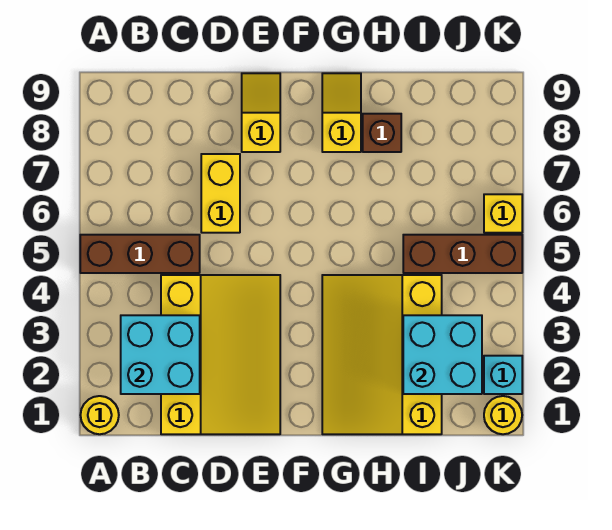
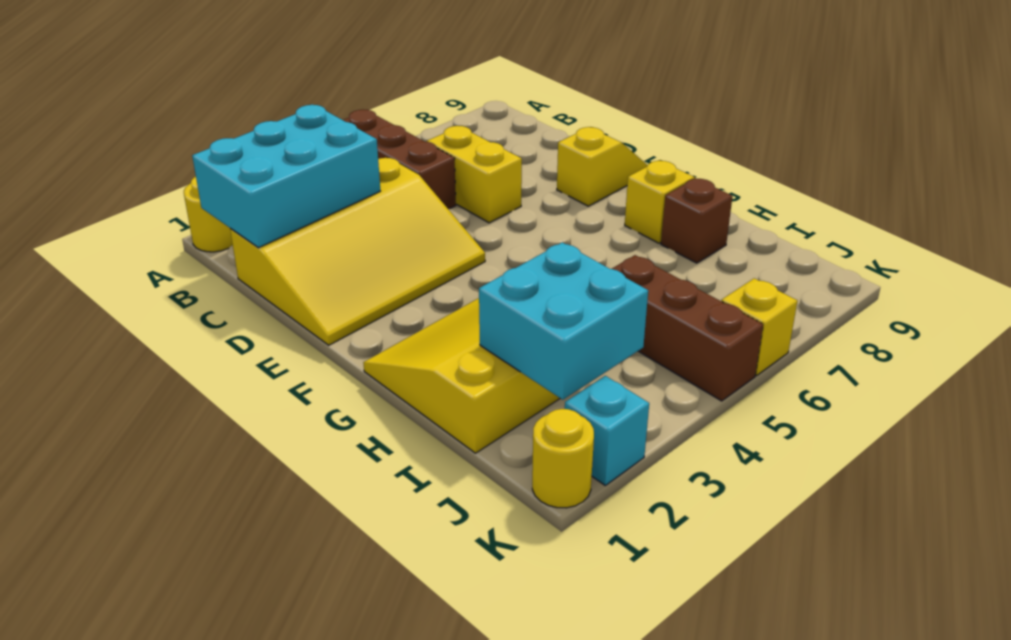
cyan brick B2:C3 level 2 -> cyan brick B1:C3 level 2
yellow brick D6:D7 level 1 -> yellow brick C6:D6 level 1

